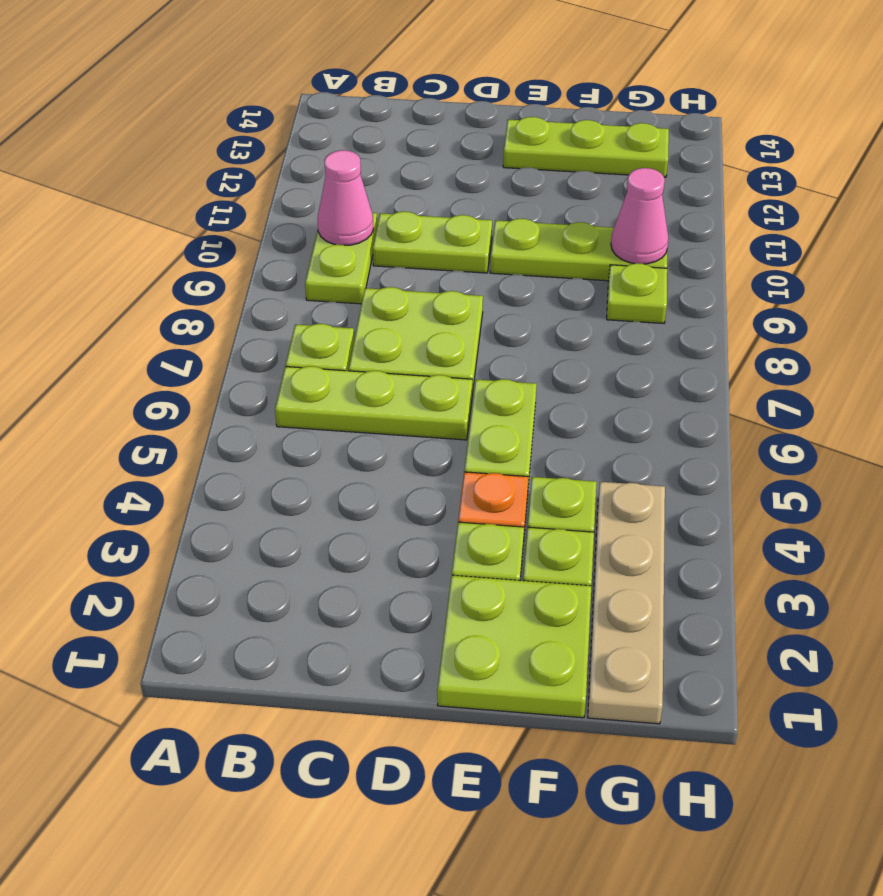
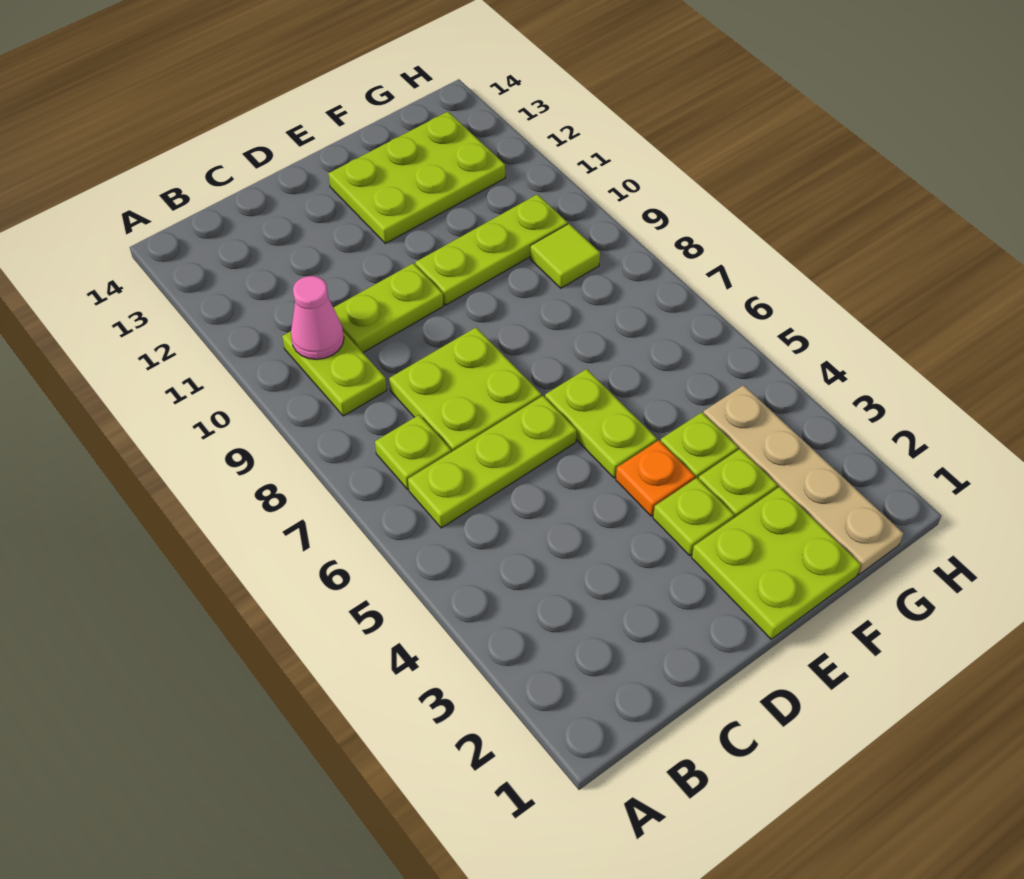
lime plate E13:G13 level 1 -> lime plate E12:G13 level 1
lime plate G9 level 1 -> lime tile G9 level 1
pink cone G10 level 2 -> none

